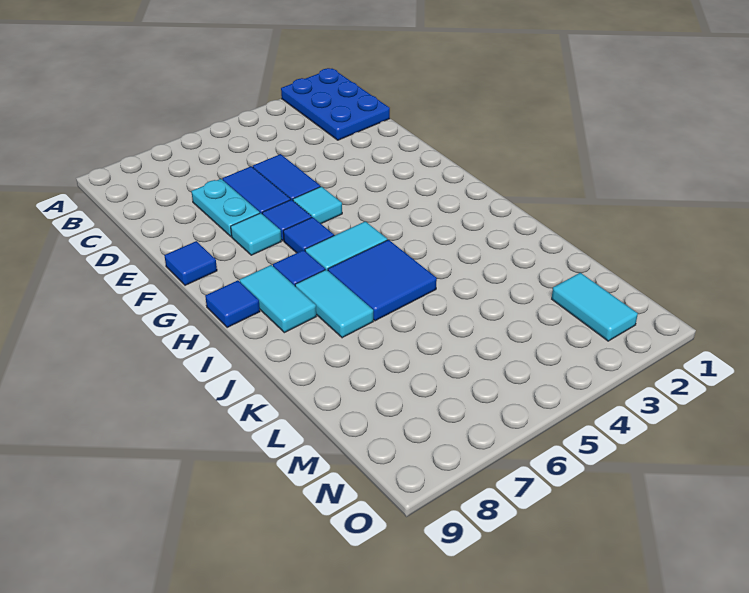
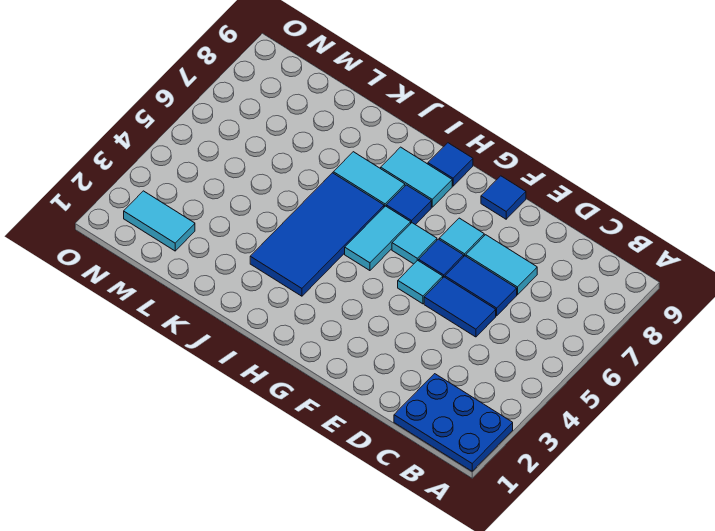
cyan plate D7:E7 level 1 -> cyan tile D7:E7 level 1
blue tile G6 level 1 -> cyan tile G6 level 1
blue tile I5:J6 level 1 -> blue tile I3:J6 level 1

